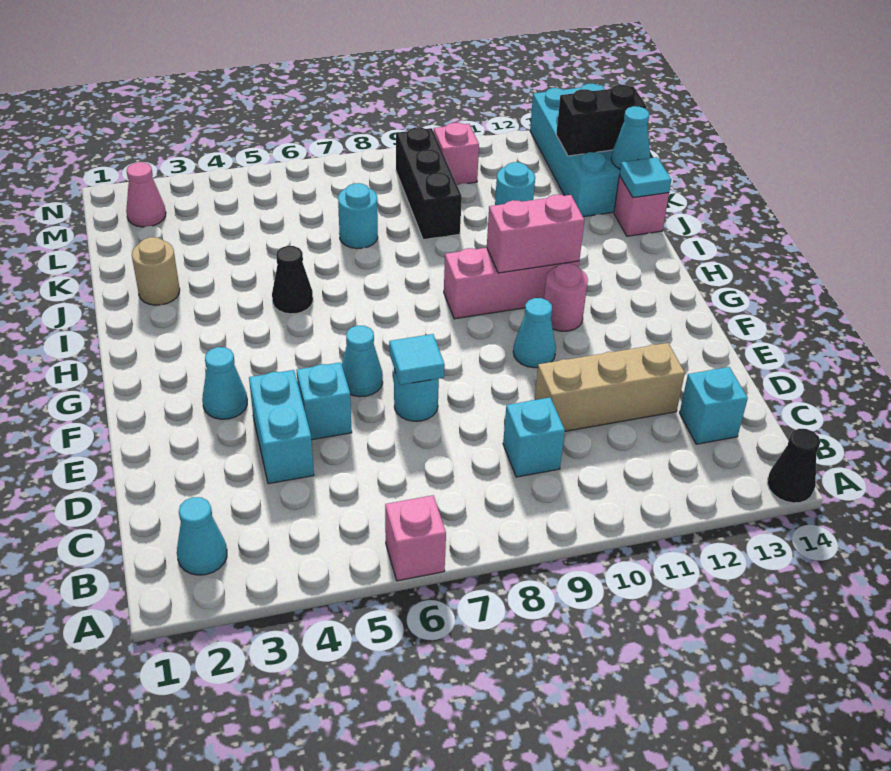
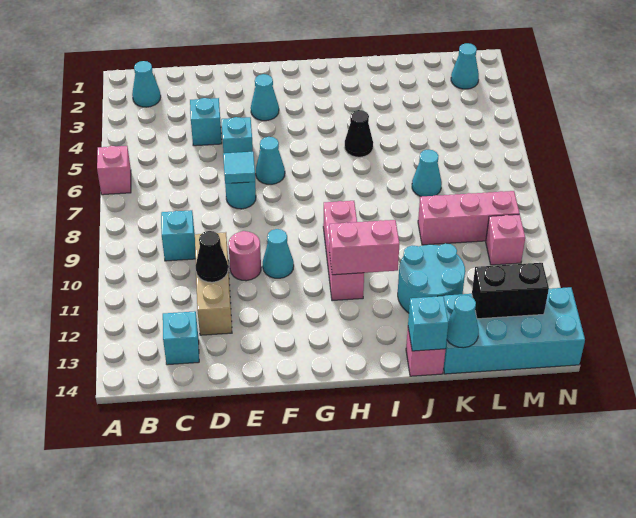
black cone A14 level 1 -> black cone D11 level 2
cyan brick D4:E4 level 1 -> cyan brick D4 level 1
pink round brick G11 level 1 -> pink round brick E10 level 1
pink brick H10:H11 level 2 -> pink brick H11:I11 level 2
tan round brick J2 level 1 -> none
cyan tile J14 level 2 -> cyan brick J14 level 2
cyan round brick K7 level 1 -> cyan cone K7 level 1
black brick K9:M9 level 1 -> pink brick K9:M9 level 1
cyan round brick K11 level 1 -> cyan round brick J11:K12 level 1
black brick L13:L14 level 2 -> black brick L13:M13 level 2
pink cone M2 level 1 -> cyan cone M2 level 1

